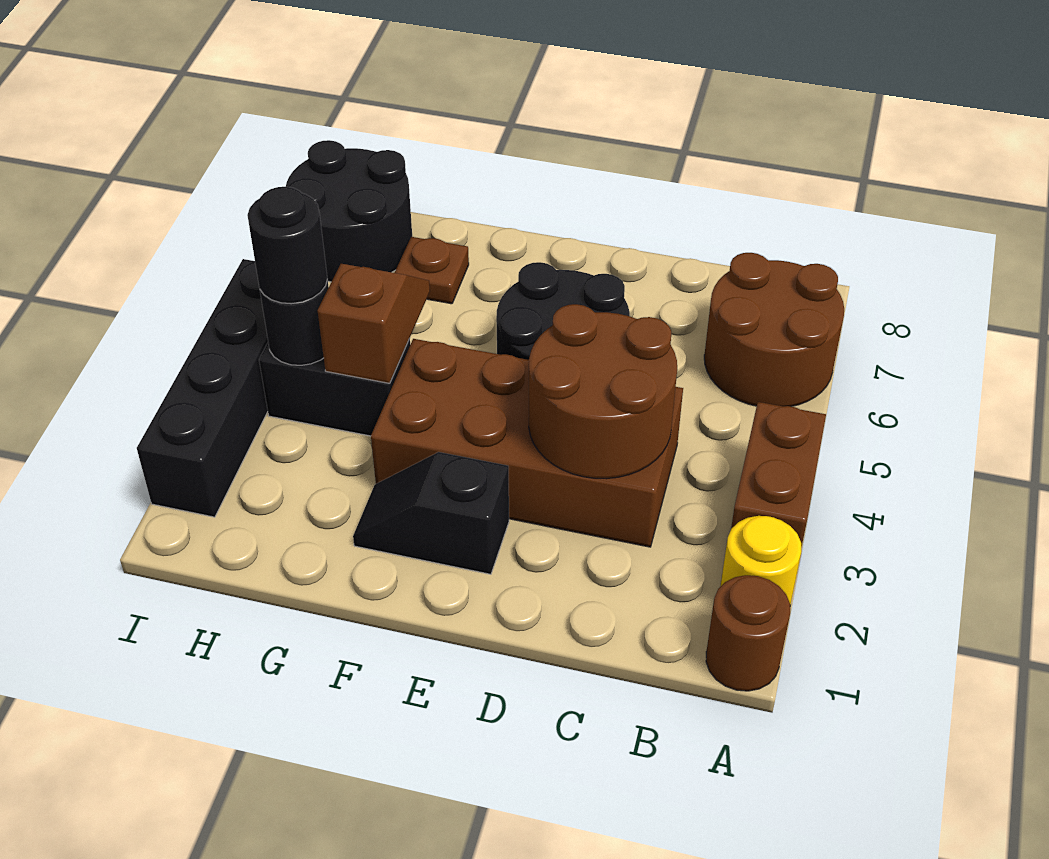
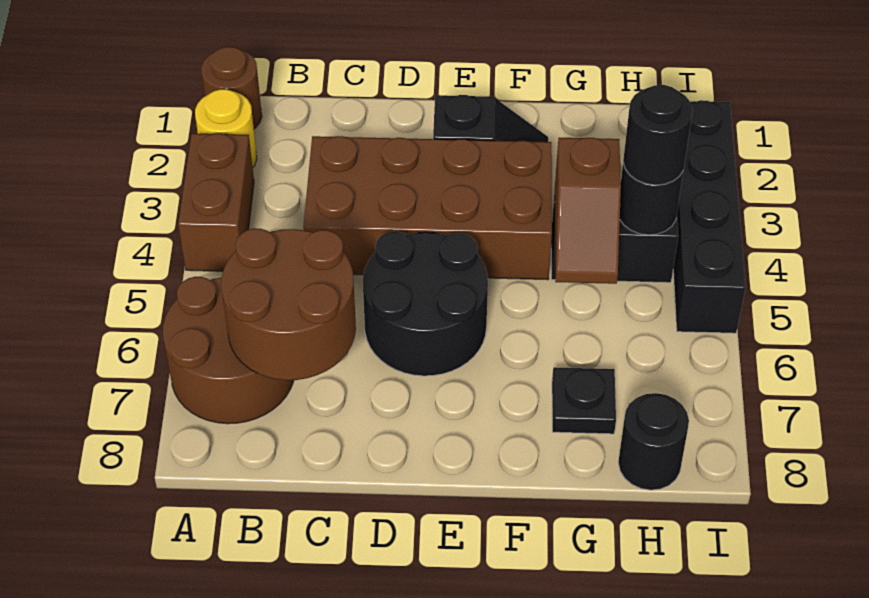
brown round brick C3:D4 level 2 -> brown round brick B6:C7 level 2
brown plate G7 level 1 -> black plate G7 level 1
black round brick H7:I8 level 1 -> black round brick H8 level 1

